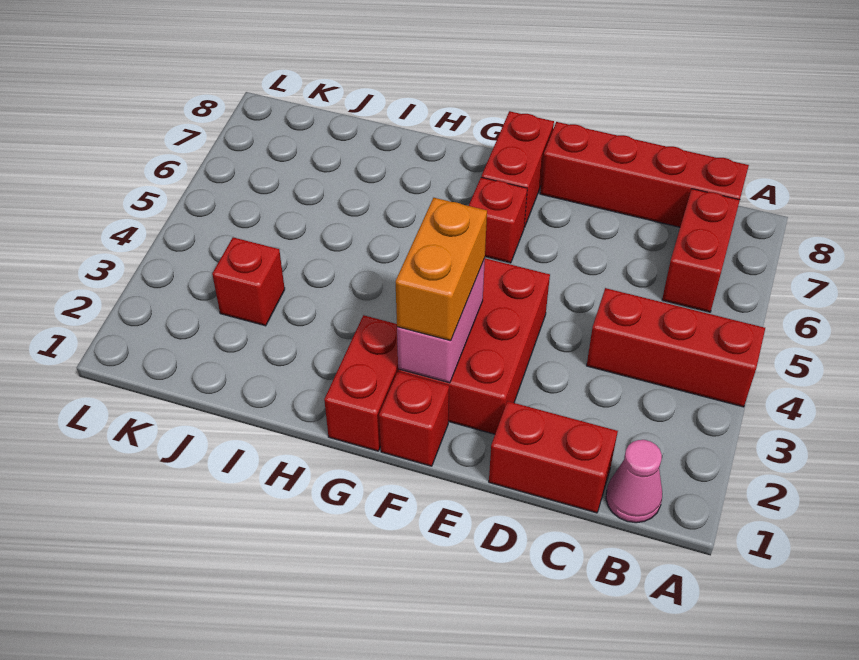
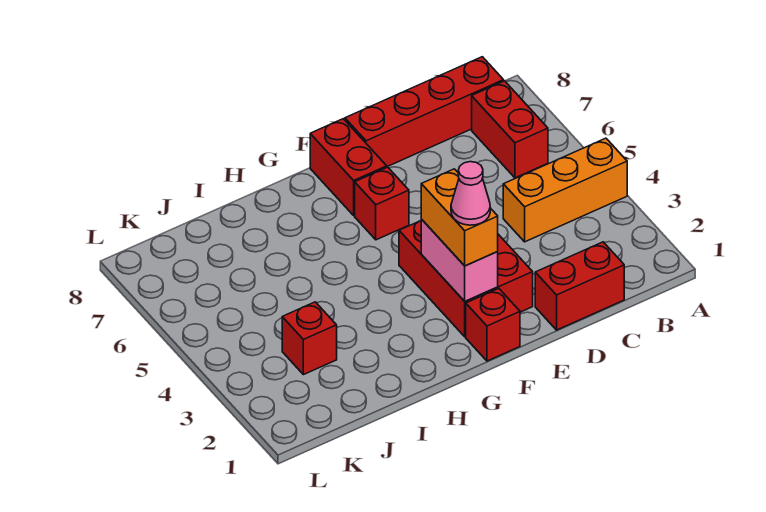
red brick A4:C4 level 1 -> orange brick A4:C4 level 1
pink cone B1 level 1 -> pink cone F2 level 4
red brick G1:G2 level 1 -> none

